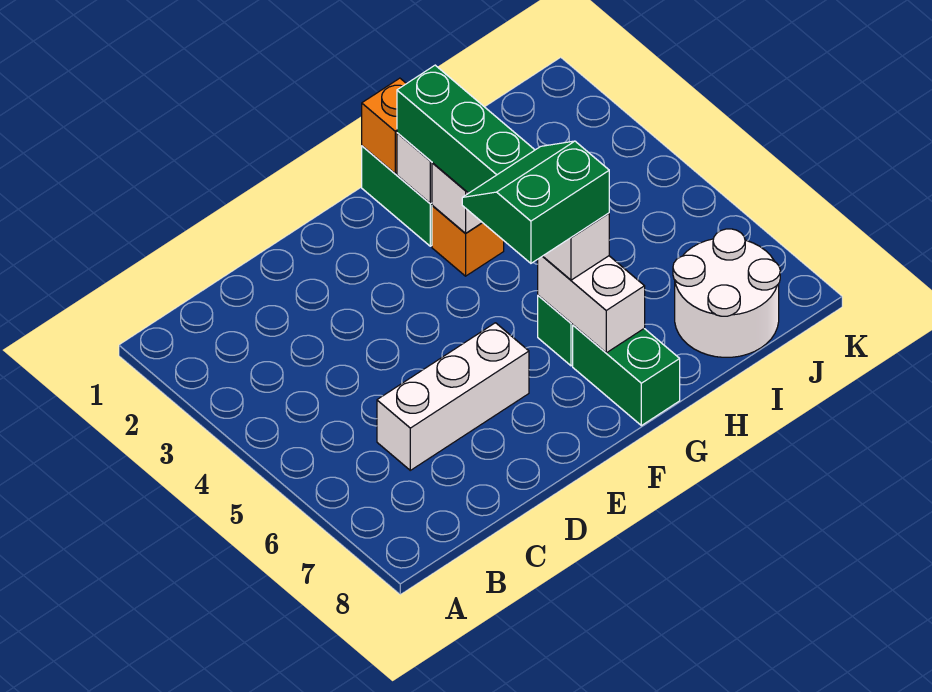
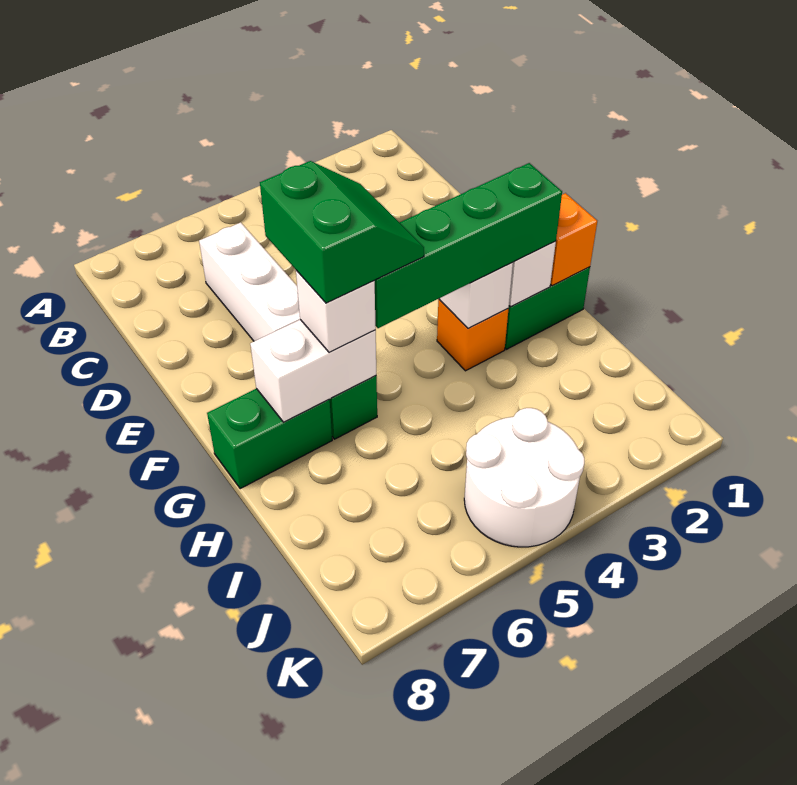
white round brick I7:J8 level 1 -> white round brick J4:K5 level 1

